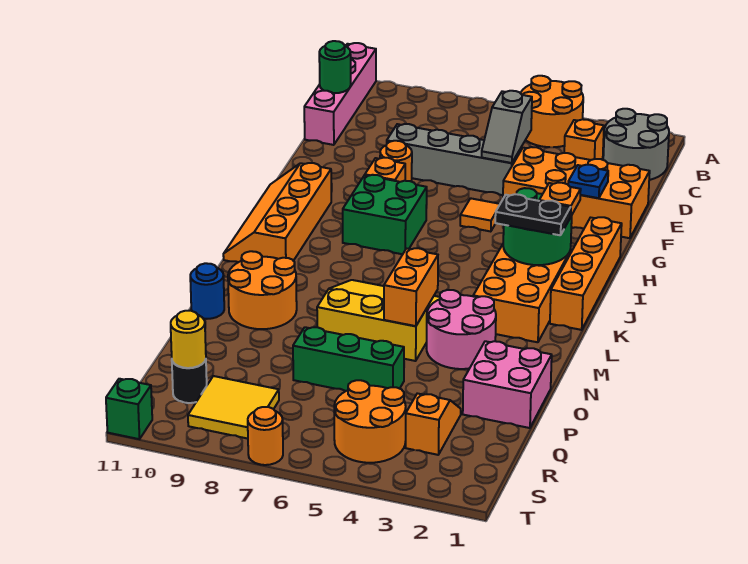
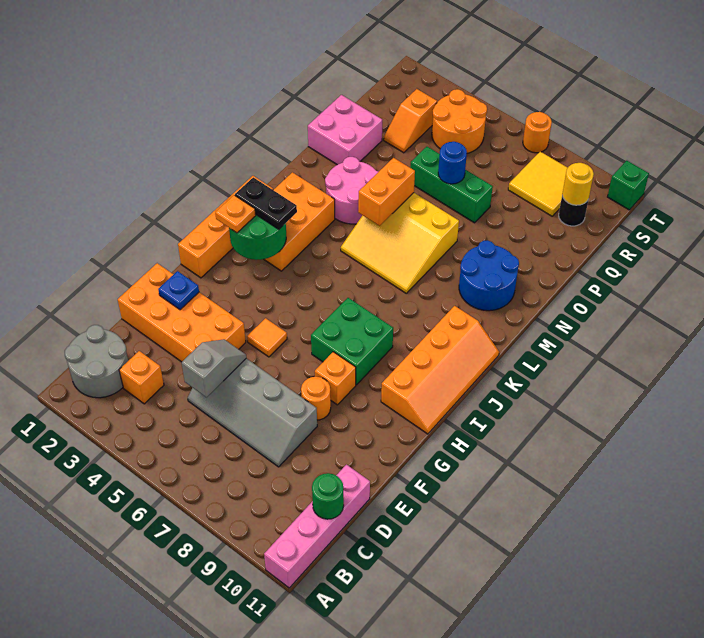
orange round brick A4:B5 level 1 -> none
orange round brick M9:N10 level 1 -> blue round brick M9:N10 level 1
blue round brick N11 level 1 -> blue round brick P6 level 2

